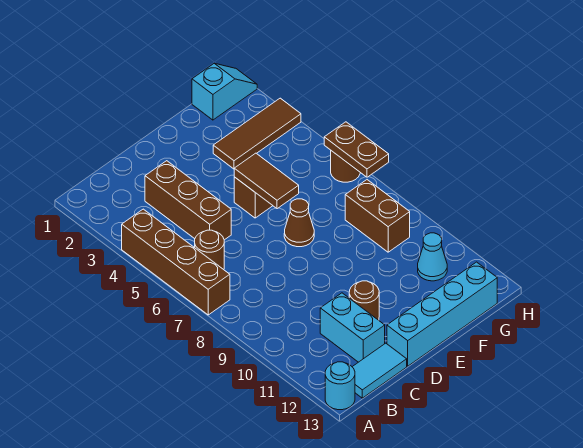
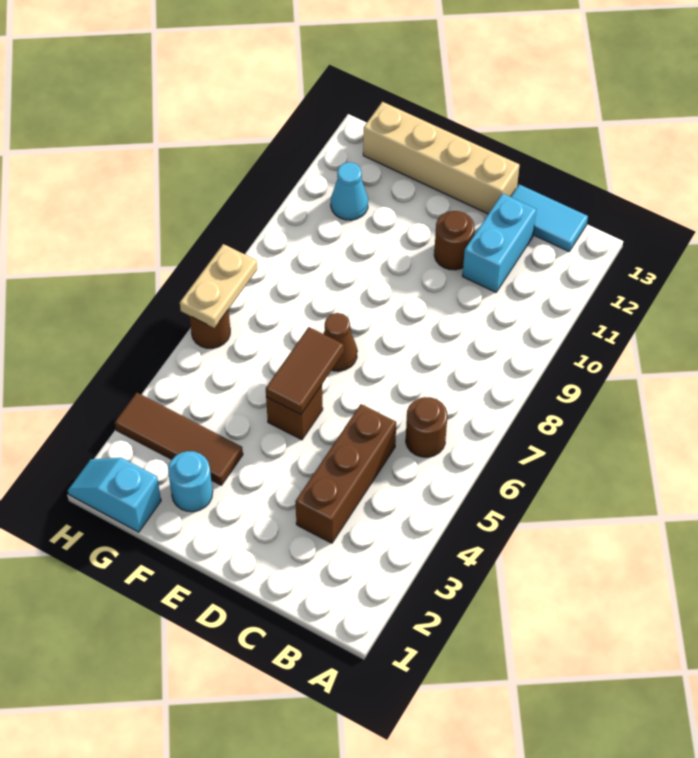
brown brick A4:A7 level 1 -> none
cyan round brick A13 level 1 -> cyan round brick F2 level 1
cyan brick D13:G13 level 1 -> tan brick D13:G13 level 1
brown brick G8:G9 level 1 -> none
brown plate H6:H7 level 2 -> tan plate H6:H7 level 2

